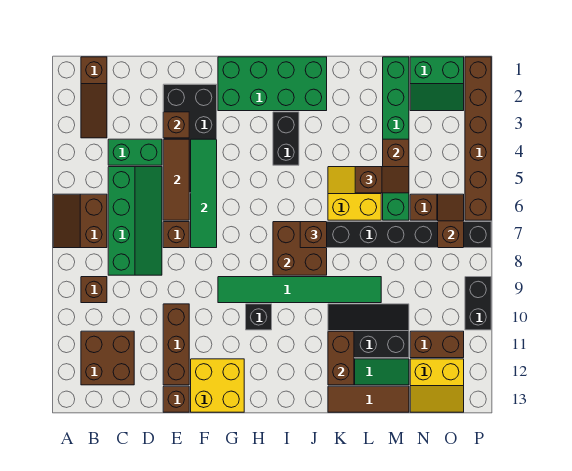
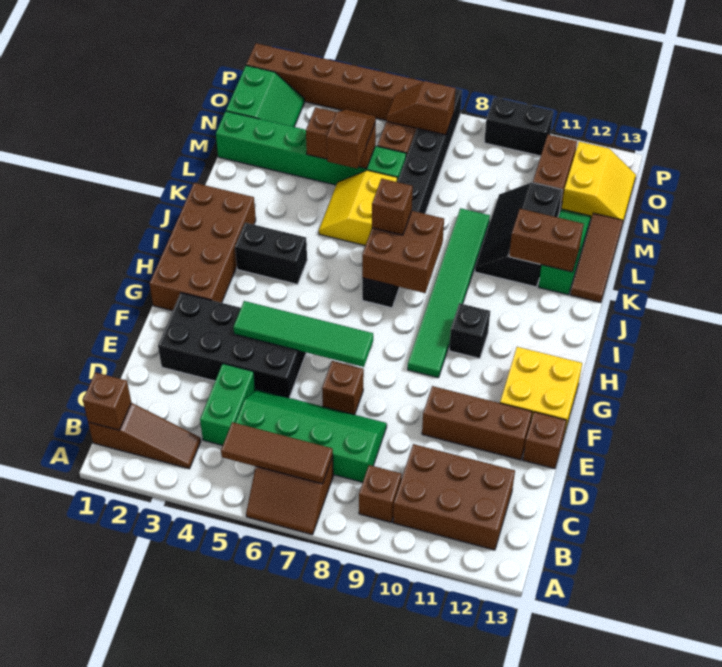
brown brick B11:C12 level 1 -> brown brick B10:C12 level 1
brown brick E3 level 2 -> brown brick B1 level 2
brown tile E4:E6 level 2 -> brown tile B5:B7 level 2
green brick G1:J2 level 1 -> brown brick G1:J2 level 1

